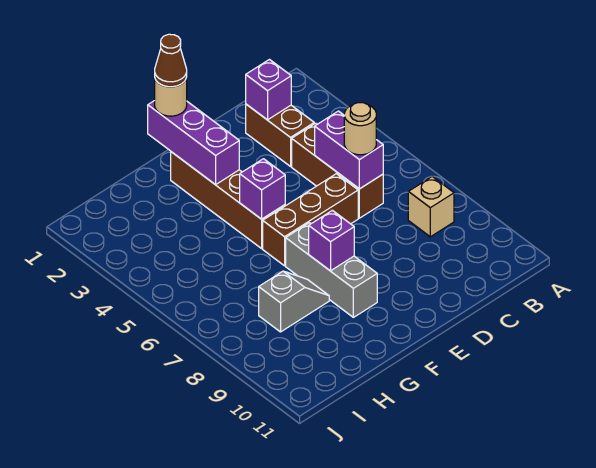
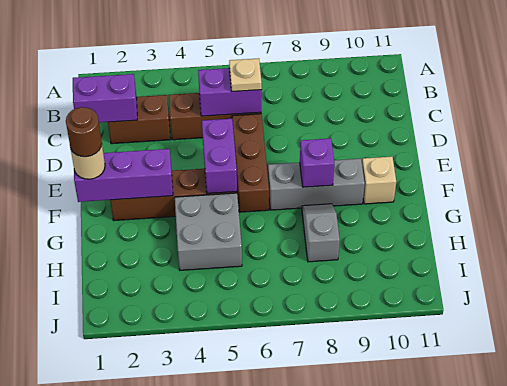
tan brick B8 level 1 -> tan brick F10 level 1
purple brick C2 level 2 -> purple brick C1:C2 level 2
tan round brick C6 level 3 -> tan plate C6 level 3
brown cone F1 level 4 -> brown round brick F1 level 4
purple brick F5 level 2 -> purple brick E5:F5 level 2
none -> grey brick G4:H5 level 1

